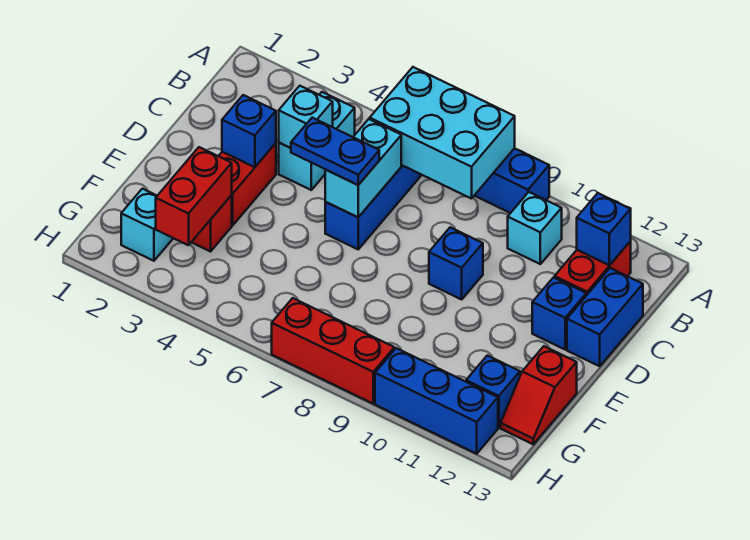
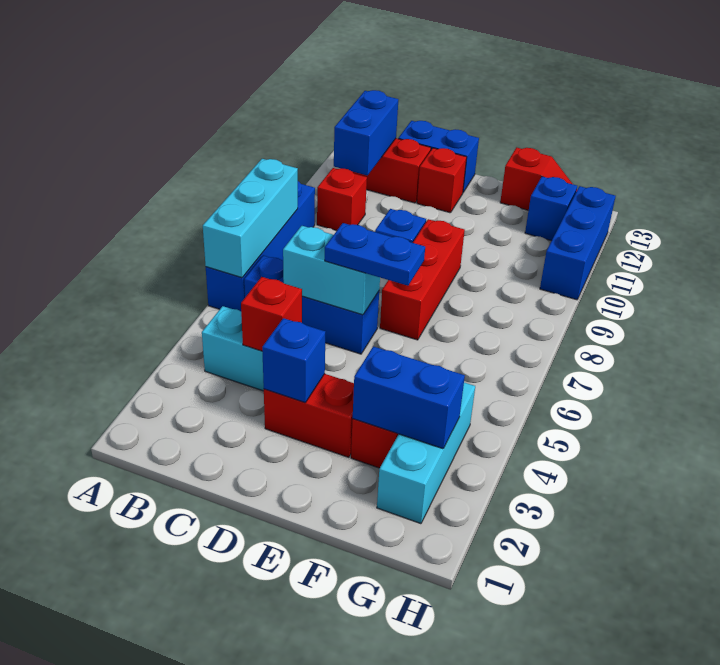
cyan brick A6:B8 level 2 -> cyan brick A6:A8 level 2
cyan brick B10 level 1 -> red brick B10 level 1
blue brick B12 level 2 -> blue brick B11:B12 level 2
cyan brick C4 level 2 -> red brick C4 level 2
blue plate D5:D6 level 3 -> blue plate D6:E6 level 3
blue brick D12 level 1 -> red brick D12 level 1
red brick F3:G3 level 2 -> blue brick F3:G3 level 2
cyan brick G2 level 1 -> cyan brick G2:G4 level 1
red brick H7:H9 level 1 -> red brick E7:E9 level 1

